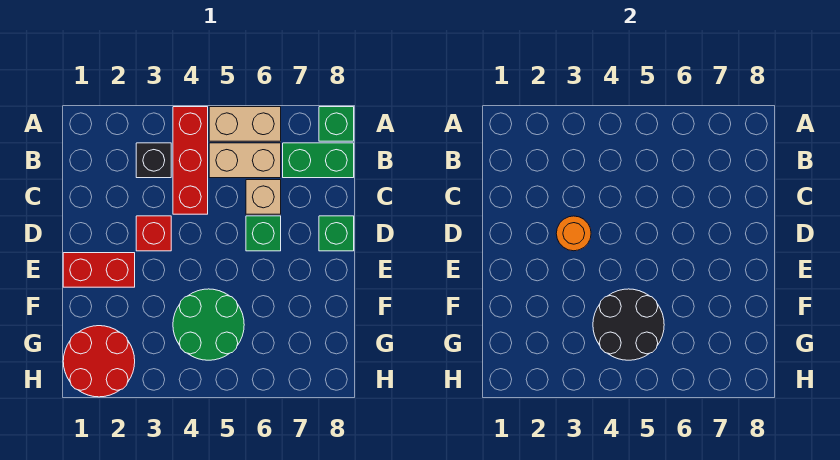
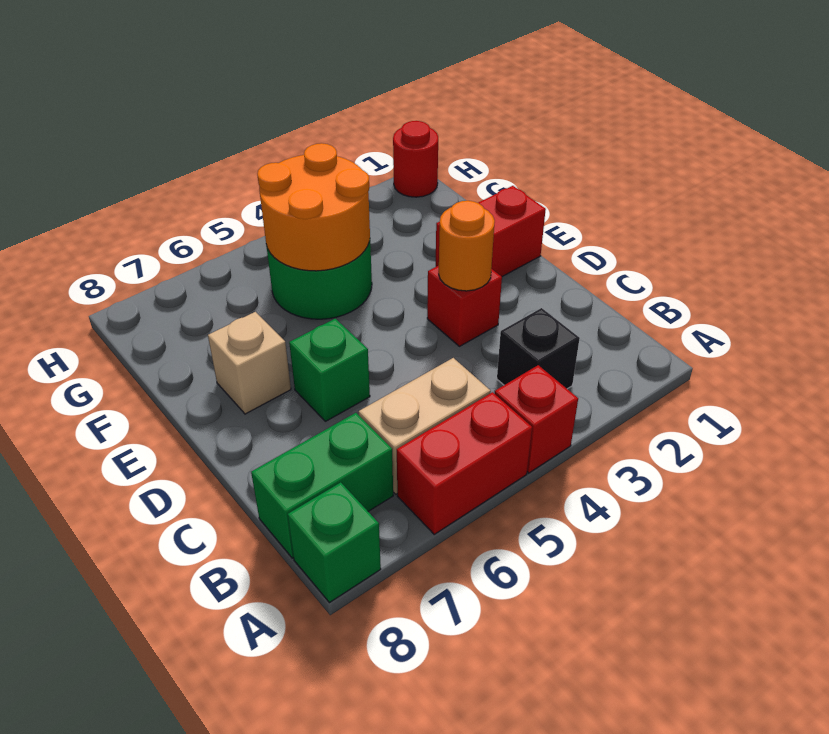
red brick A4:C4 level 1 -> red brick A4 level 1
tan brick A5:A6 level 1 -> red brick A5:A6 level 1
tan brick C6 level 1 -> tan brick E7 level 1
green brick D8 level 1 -> none
black round brick F4:G5 level 2 -> orange round brick F4:G5 level 2
red round brick G1:H2 level 1 -> red round brick H1 level 1

